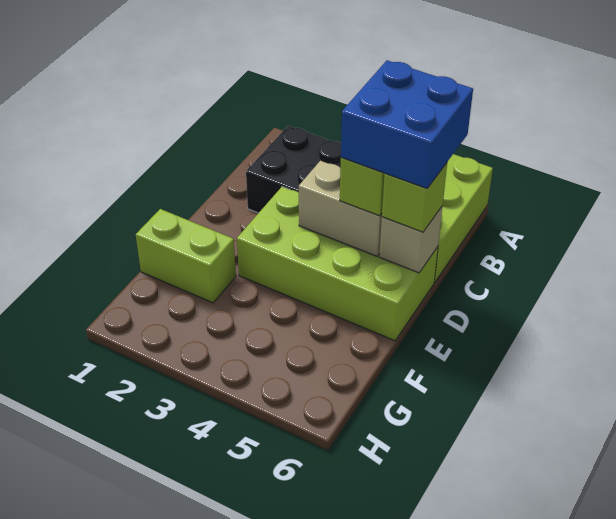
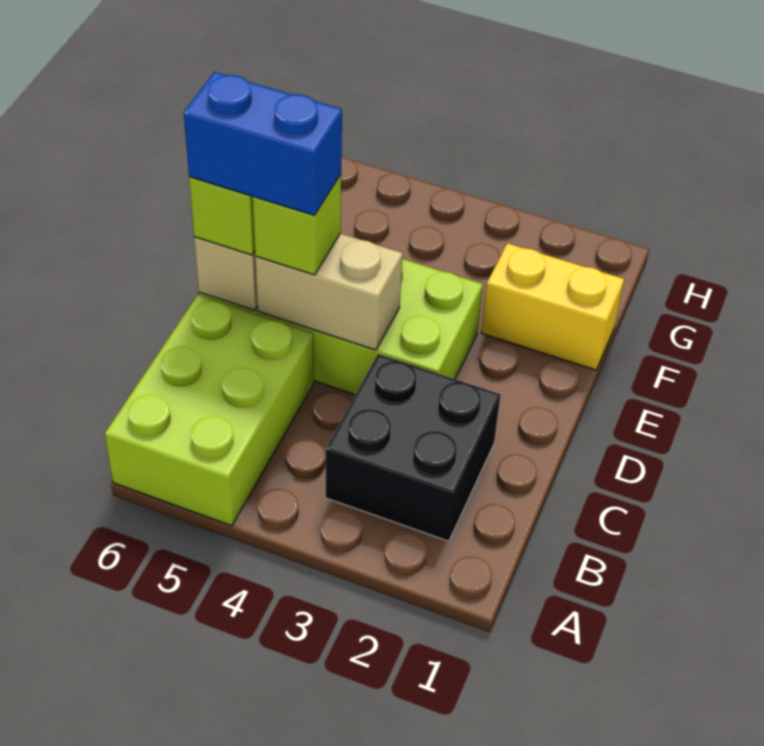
blue brick C5:D6 level 4 -> blue brick D5:D6 level 4
lime brick F1:F2 level 1 -> yellow brick F1:F2 level 1

